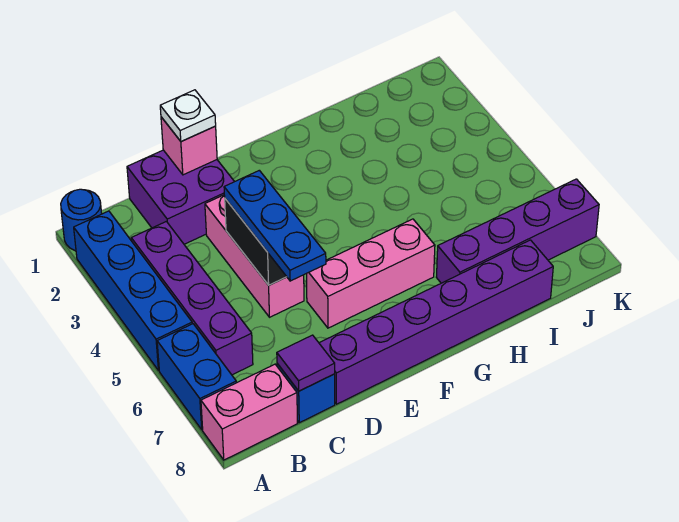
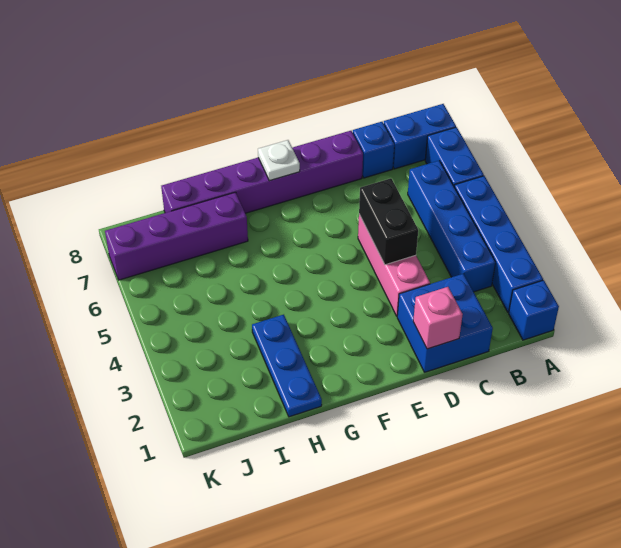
blue round brick A1 level 1 -> blue brick A1 level 1
pink brick A8:B8 level 1 -> blue brick A8:B8 level 1
purple brick B3:B6 level 1 -> blue brick B3:B6 level 1
purple brick C1:D2 level 1 -> blue brick C1:D2 level 1
purple tile C8 level 2 -> none
white plate D1 level 3 -> white plate F8 level 2
blue plate D4:D6 level 3 -> blue plate H1:H3 level 1
pink brick E6:G6 level 1 -> none

